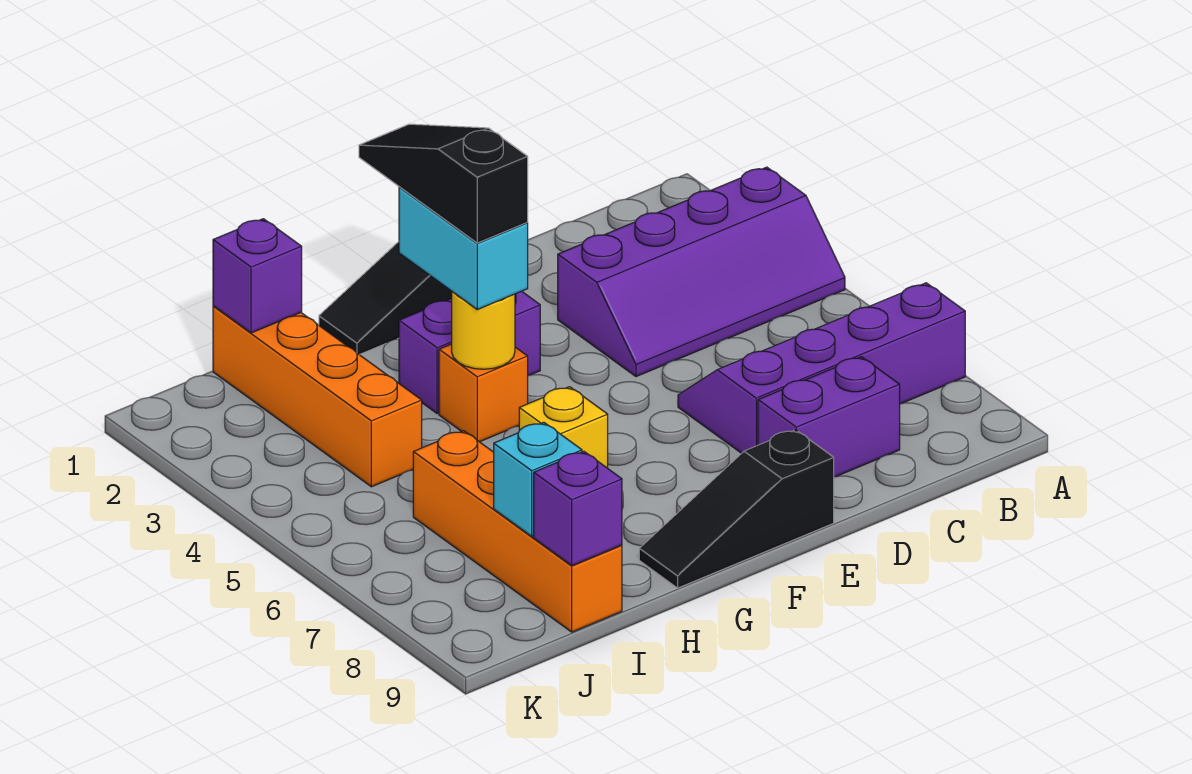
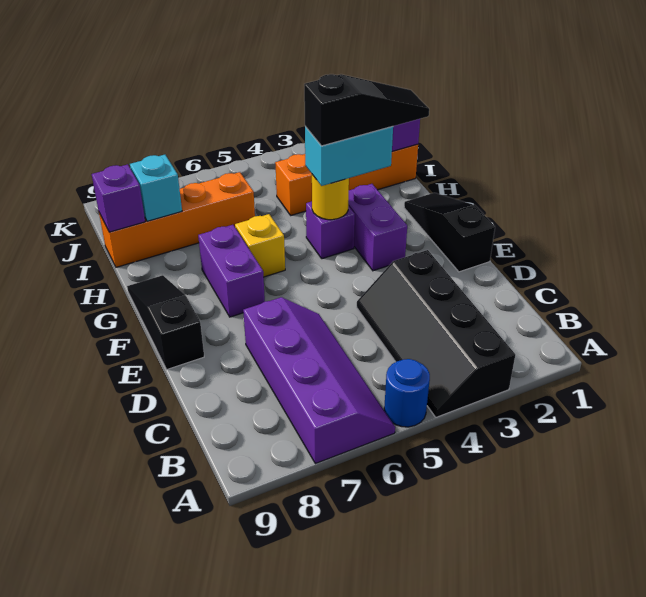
purple slope A3:D4 level 1 top 3 -> black slope A3:D4 level 1 top 3
none -> blue round brick A5 level 1
purple brick C8:D8 level 1 -> purple brick F7:G7 level 1
orange brick G4 level 1 -> purple brick G4 level 1

